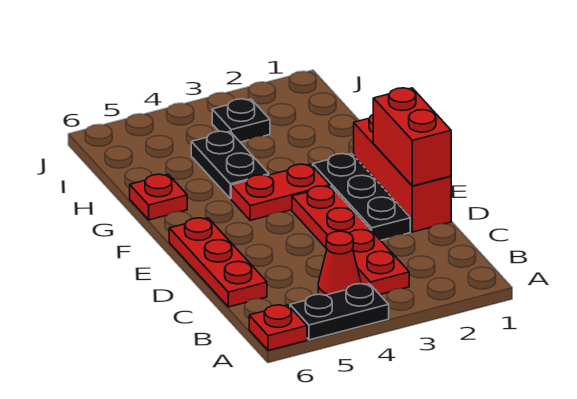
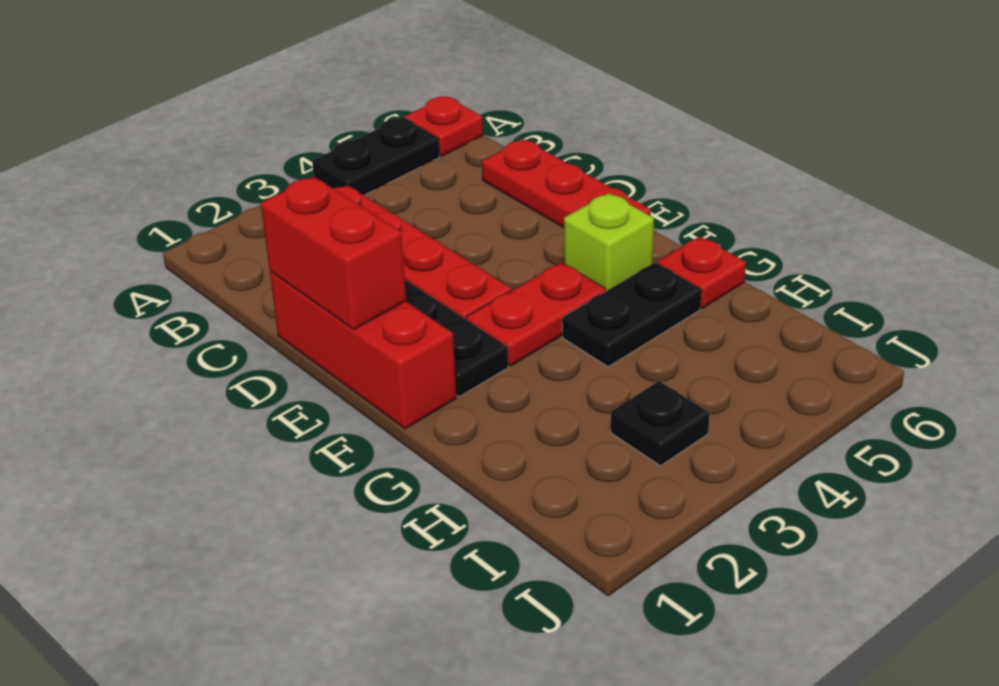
red cone B4 level 1 -> none
none -> lime brick F5 level 1
black plate G4:H4 level 1 -> black plate G4:G5 level 1

